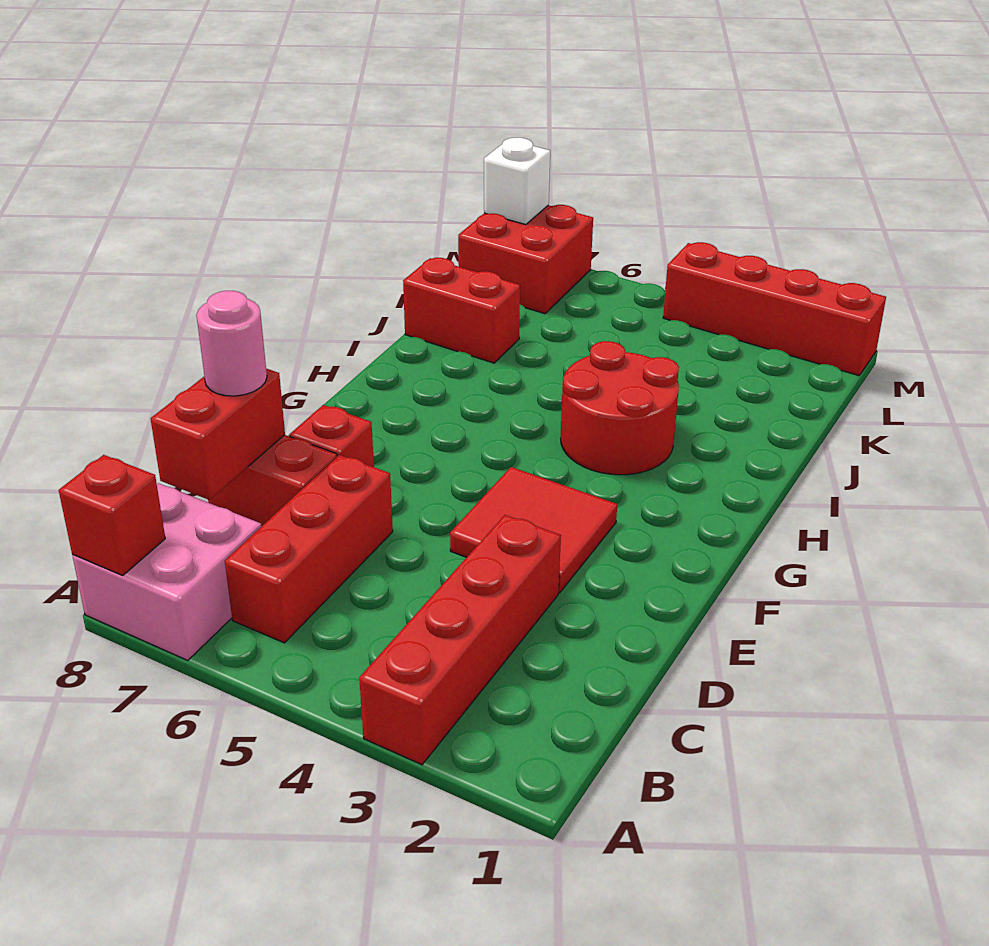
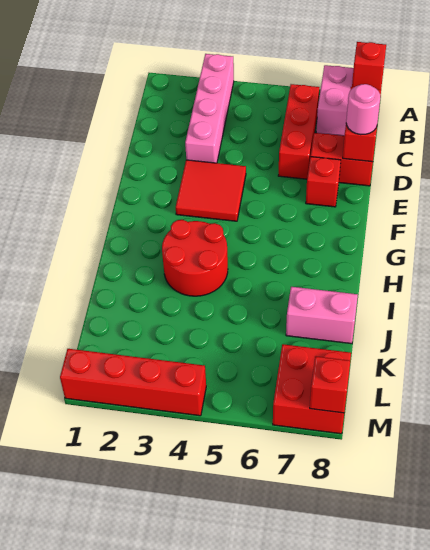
red brick A3:D3 level 1 -> pink brick A3:D3 level 1
red brick J7:J8 level 1 -> pink brick J7:J8 level 1
white brick M8 level 2 -> red brick M8 level 2

